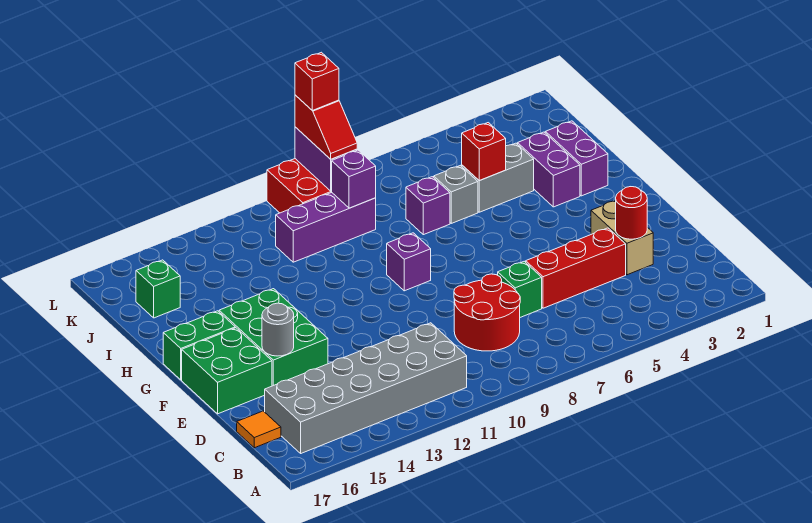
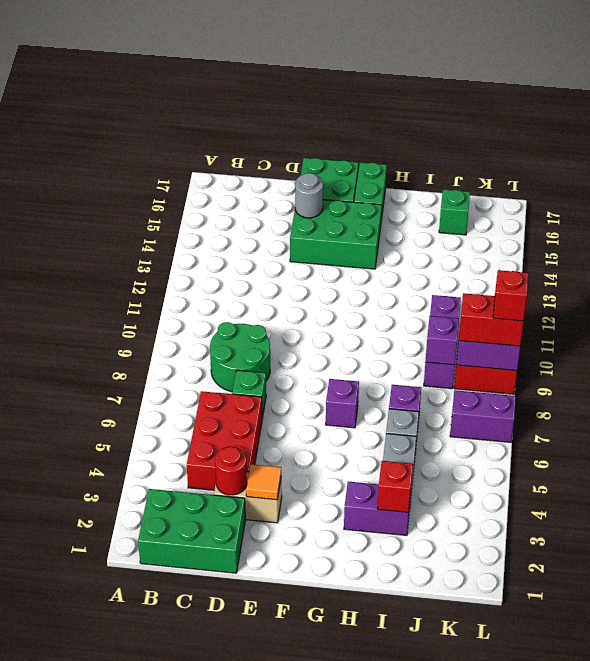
none -> green brick B1:D2 level 1
grey brick B11:C16 level 1 -> none
red round brick C8:D9 level 1 -> green round brick C8:D9 level 1
orange tile C17 level 1 -> orange tile E3 level 2
red brick D4:D6 level 1 -> red brick C4:D6 level 1
purple brick G9 level 1 -> purple brick G7 level 1
purple brick H2:I2 level 1 -> purple brick K7:L7 level 1
red brick I5 level 2 -> red brick I3 level 2
red slope K9:L9 level 3 top L -> red brick K9:L9 level 3

